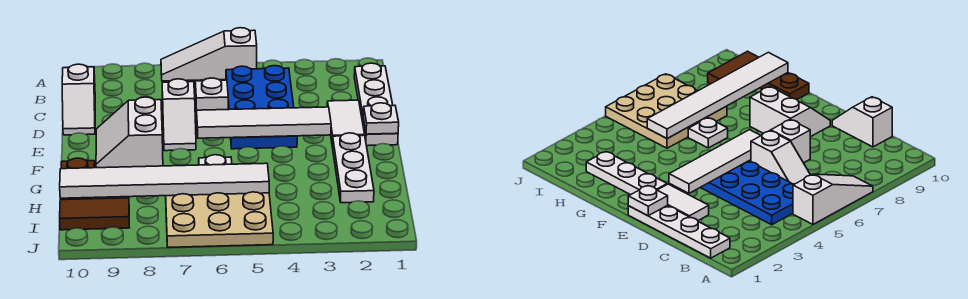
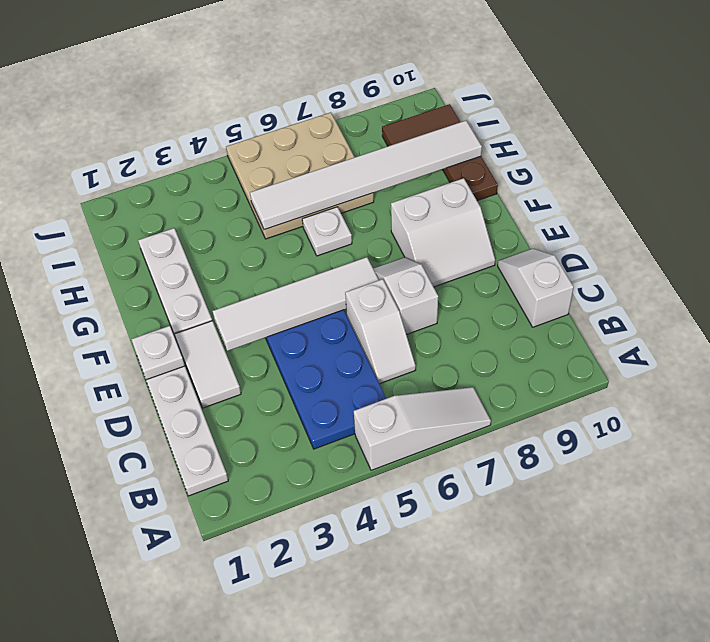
white slope E8:F9 level 1 top 8 -> white slope E8:F9 level 1 top F

